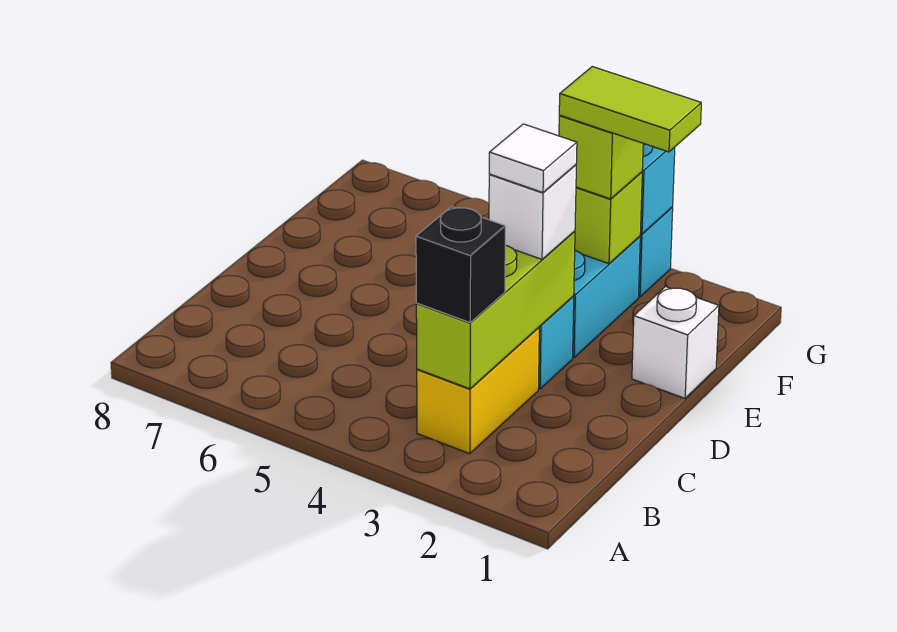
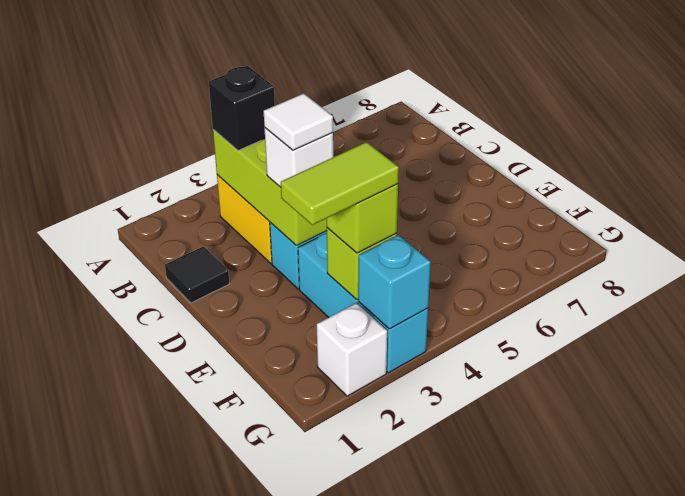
none -> black tile C1 level 1
white brick E1 level 1 -> white brick G2 level 1

